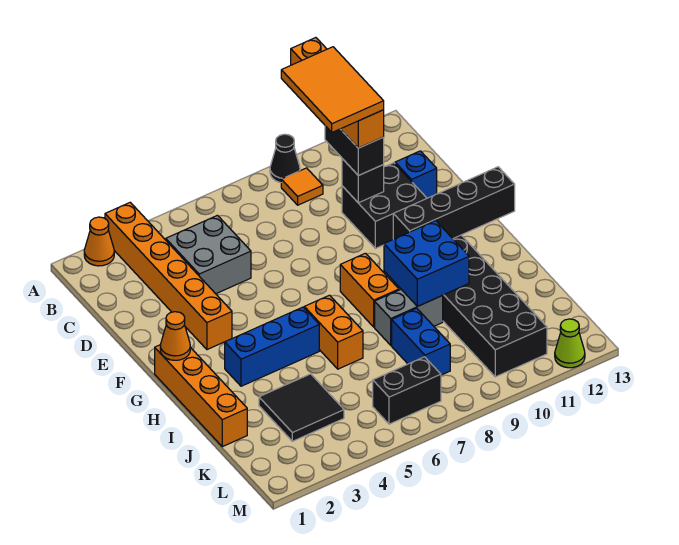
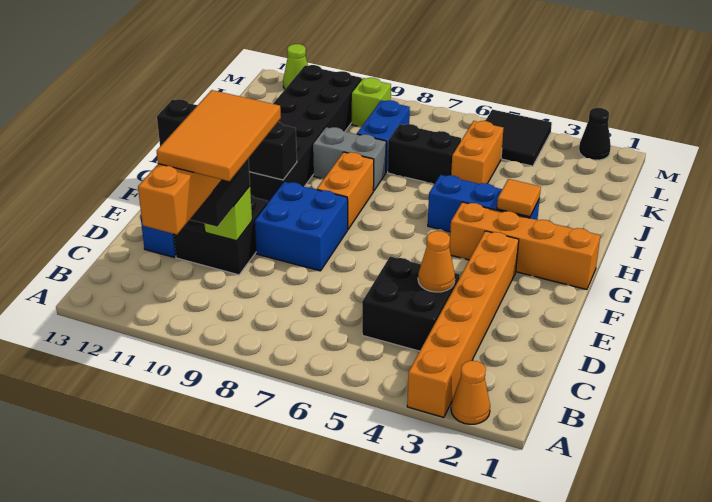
black cone A9 level 1 -> black cone M2 level 1
orange tile B9 level 1 -> orange tile H3 level 2
grey brick C4:D5 level 1 -> black brick C4:D5 level 1
black brick D10 level 2 -> lime brick D10 level 2
orange brick G1:J1 level 1 -> orange brick G1:G4 level 1
orange cone G1 level 2 -> orange cone D4 level 2
orange brick H6:I6 level 1 -> orange brick J5:K5 level 1
blue brick H9:I10 level 2 -> blue brick E8:F9 level 1
black tile J3:K4 level 1 -> black tile L4:M5 level 1
black brick L6:L7 level 1 -> black brick J6:J7 level 1
none -> lime brick L9 level 1

